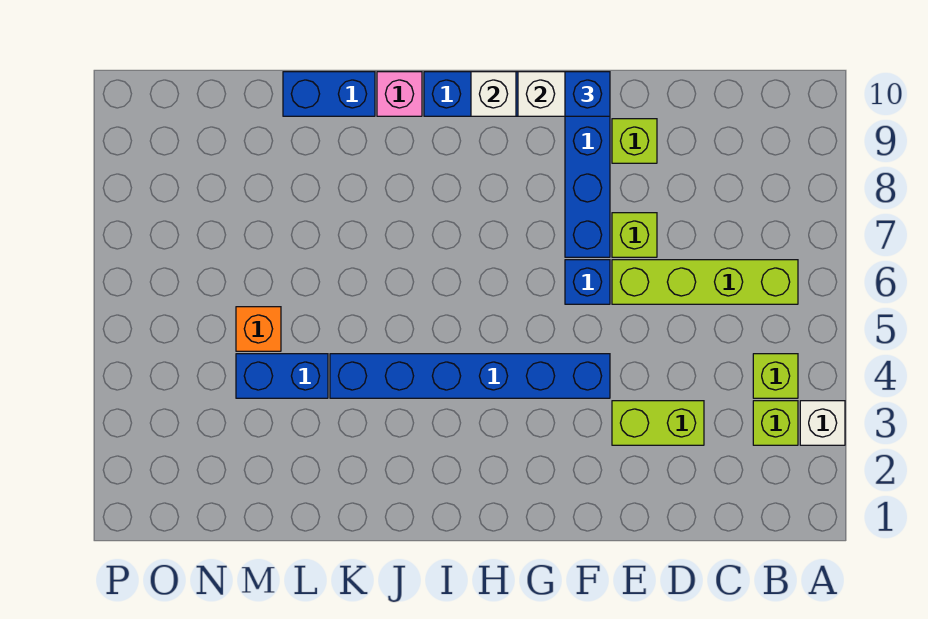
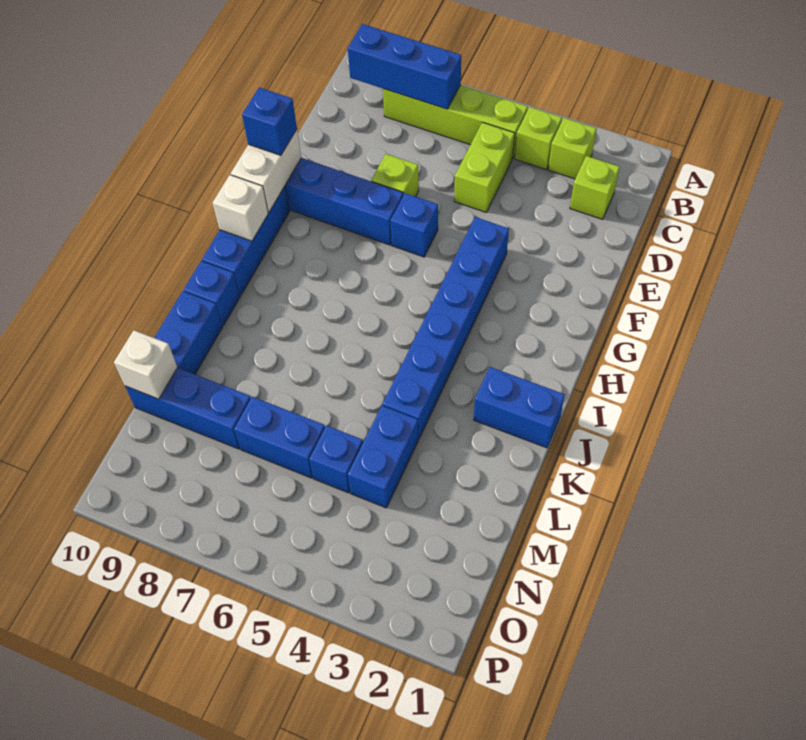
white brick A3 level 1 -> white brick M10 level 2
lime brick B6:E6 level 1 -> lime brick B5:B8 level 1
none -> blue brick B7:B9 level 2
lime brick D3:E3 level 1 -> lime brick C5:D5 level 1
lime brick E9 level 1 -> lime brick C2 level 1
none -> blue brick J1:J2 level 1
pink brick J10 level 1 -> blue brick J10 level 1
orange brick M5 level 1 -> blue brick M5 level 1
none -> blue brick M6:M7 level 1
none -> blue brick M8:M10 level 1

